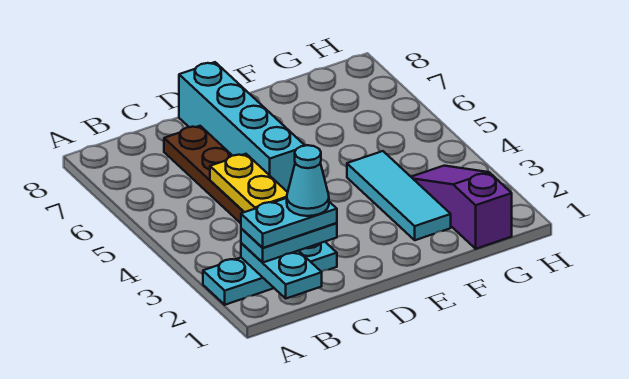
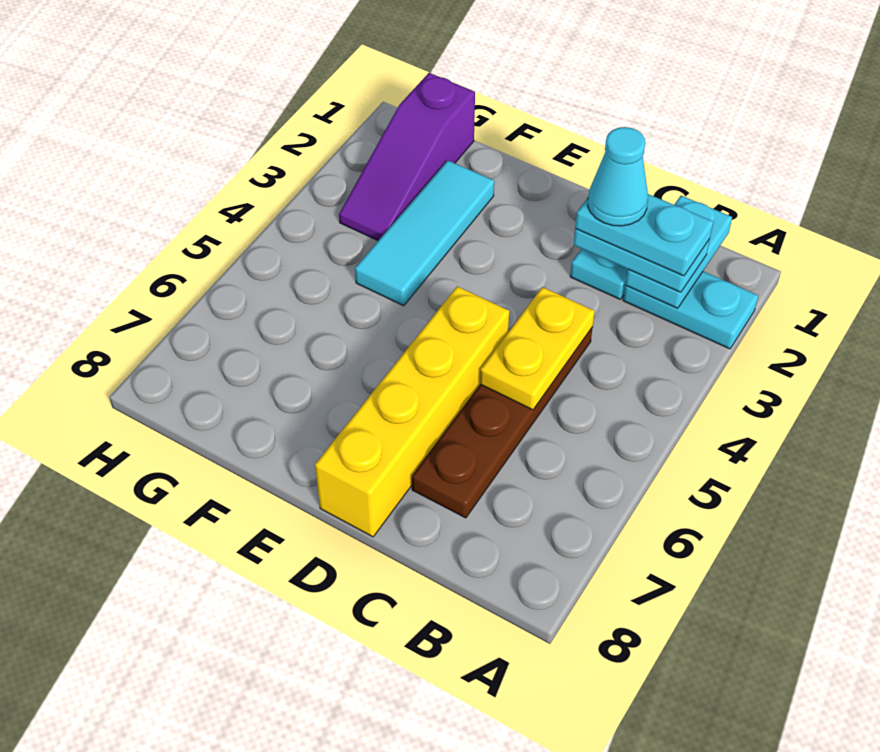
cyan brick D5:D8 level 1 -> yellow brick D5:D8 level 1

